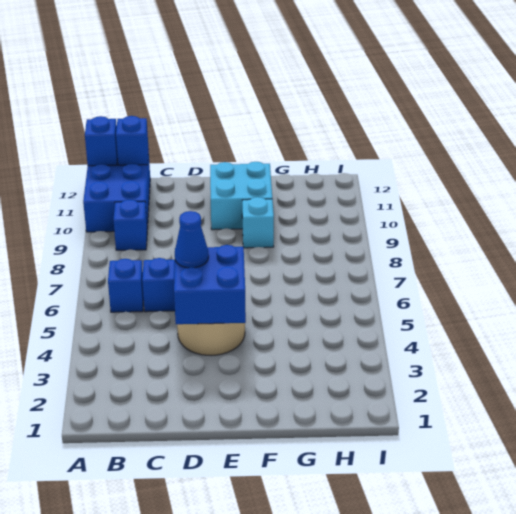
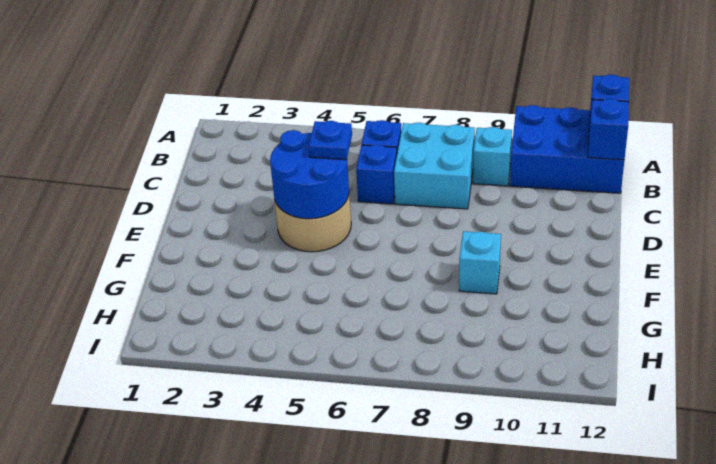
blue brick B9 level 1 -> cyan brick B9 level 1
blue brick D4:E5 level 2 -> blue round brick D4:E5 level 2
blue cone D5 level 3 -> blue plate D5 level 3
cyan brick E10:F11 level 1 -> cyan brick B7:C8 level 1

